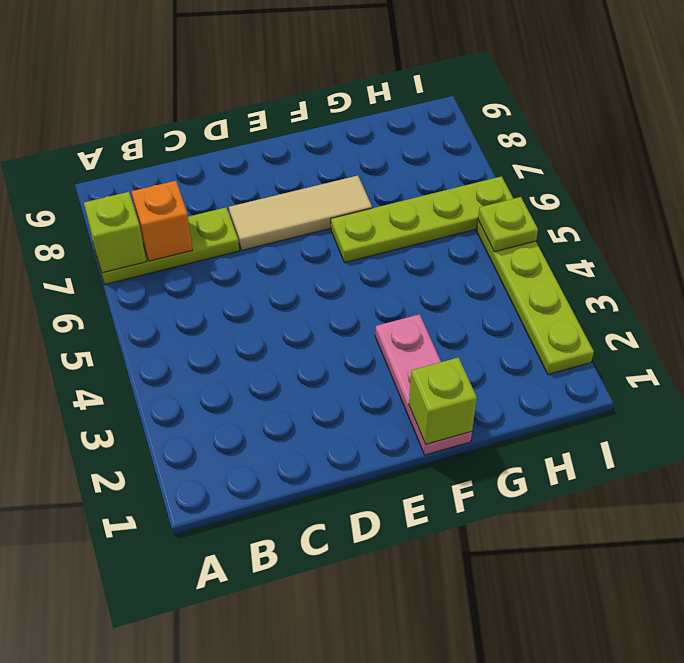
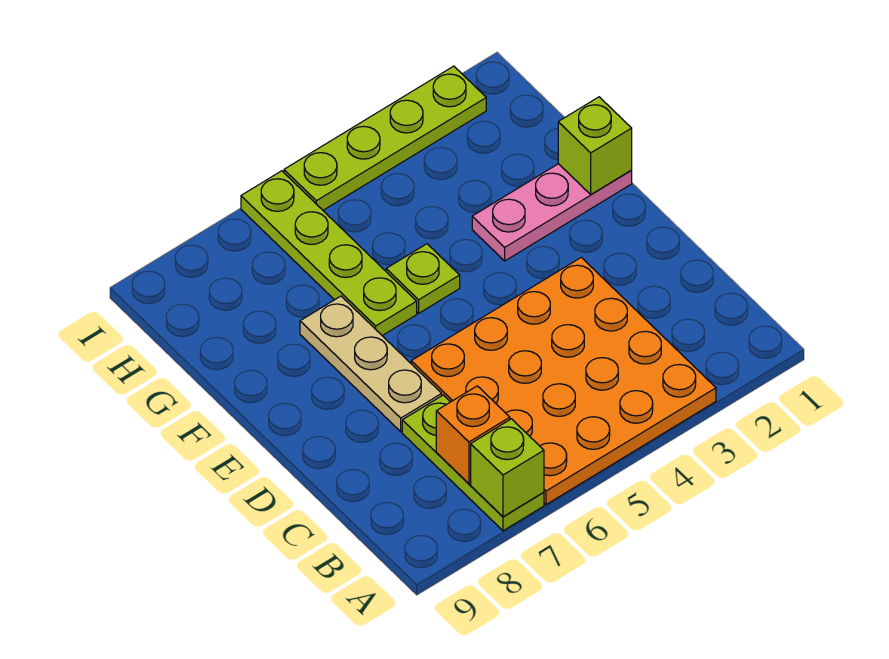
none -> orange plate A3:D6 level 1
tan tile D7:F7 level 1 -> tan plate D7:F7 level 1
lime plate I5 level 2 -> lime plate F5 level 1

